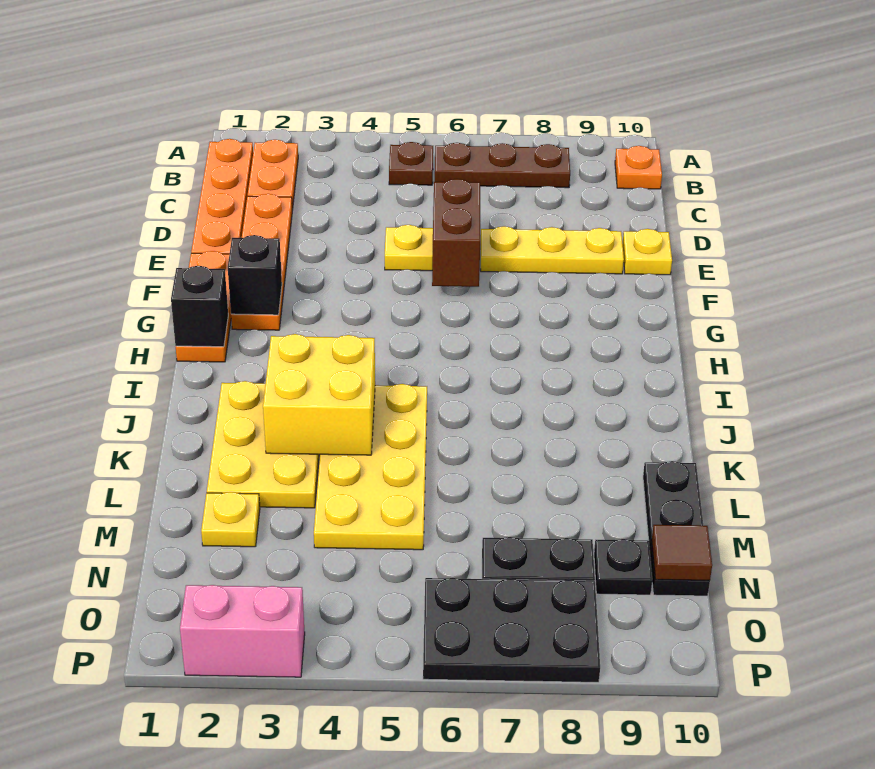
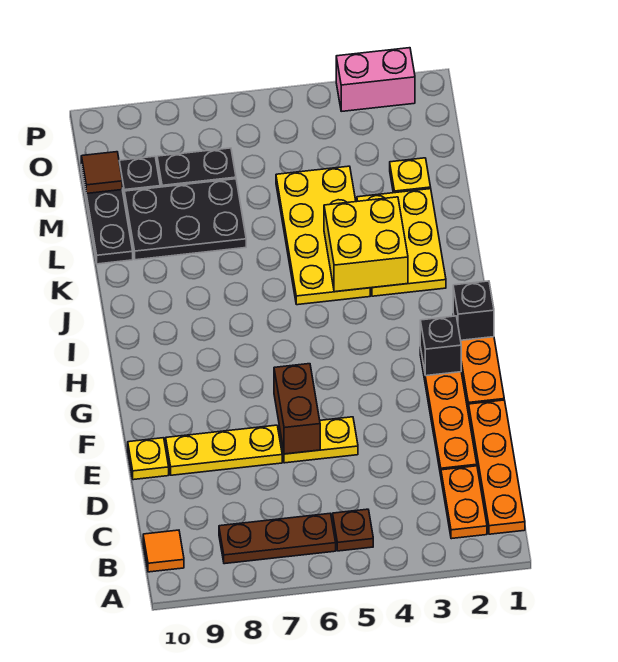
orange plate B10 level 1 -> orange tile B10 level 1
black plate O6:P8 level 1 -> black plate L7:M9 level 1

